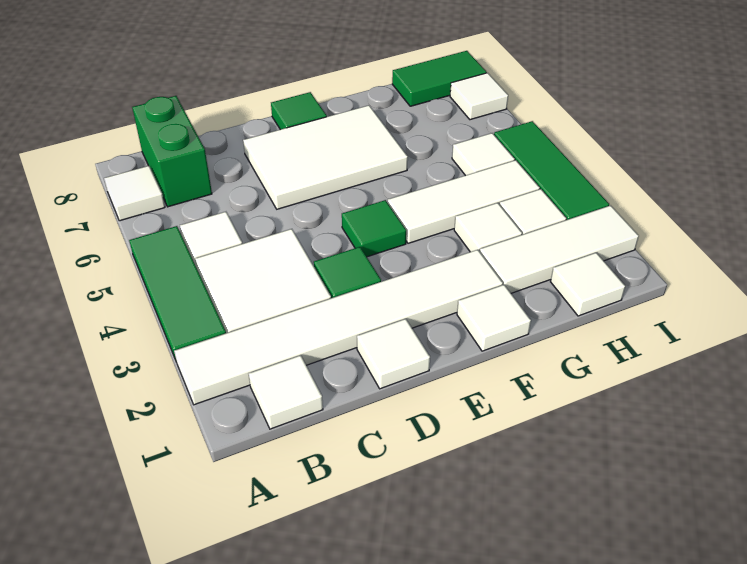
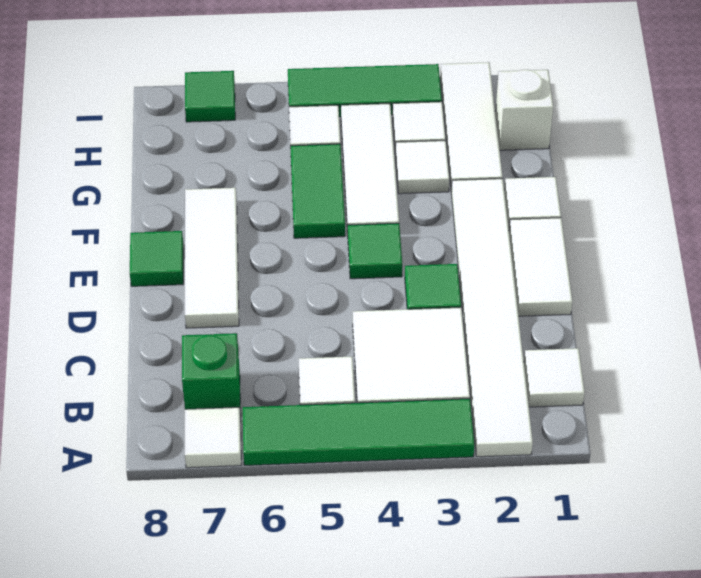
green tile A3:A5 level 1 -> green tile A3:A6 level 1
green brick B7:B8 level 1 -> green brick B7 level 1
white tile D1 level 1 -> white tile D1:E1 level 1
white tile D6:F7 level 1 -> white tile D7:F7 level 1
white tile H1 level 1 -> white brick H1 level 1
green tile H8:I8 level 1 -> green tile F5:G5 level 1
white tile I7 level 1 -> green tile I7 level 1

